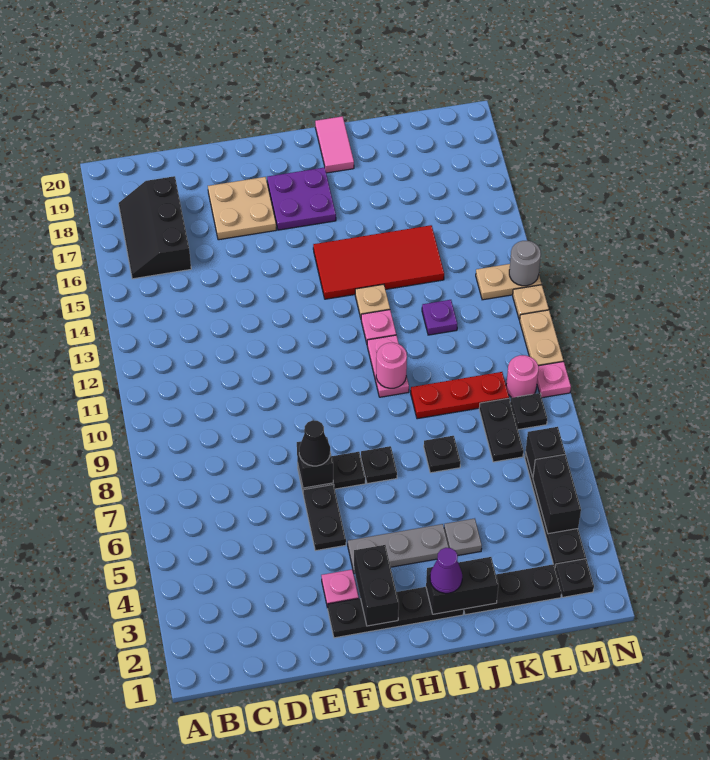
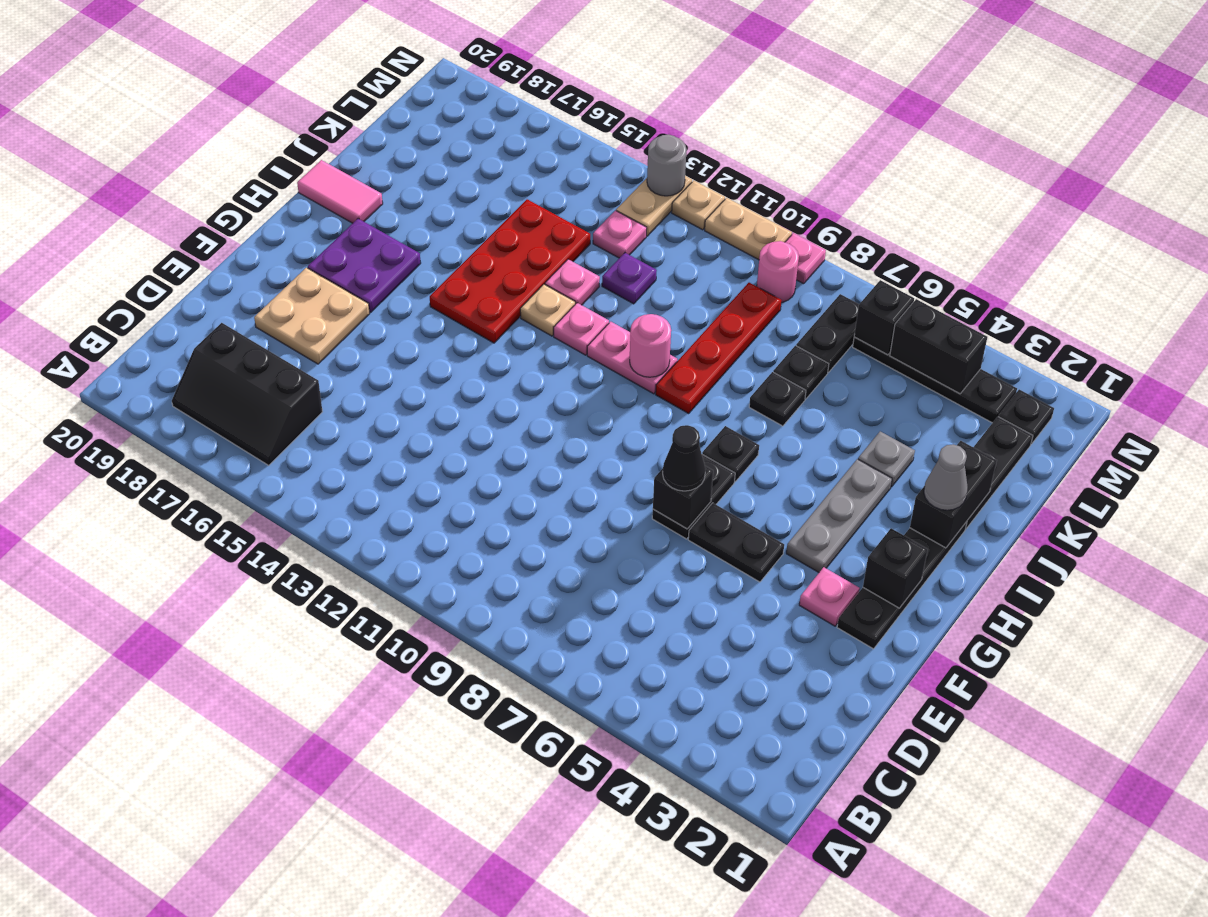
black brick G2:G3 level 2 -> black brick G2 level 2
red tile H14:K15 level 1 -> red plate H14:K15 level 1
purple cone I2 level 3 -> grey cone I2 level 3
red plate J9:L9 level 1 -> red plate I9:L9 level 1
none -> pink plate J13 level 1
black plate L7:L8 level 1 -> black plate L7:M7 level 1
none -> pink plate L13 level 1
black plate M8 level 1 -> black plate K7 level 1

